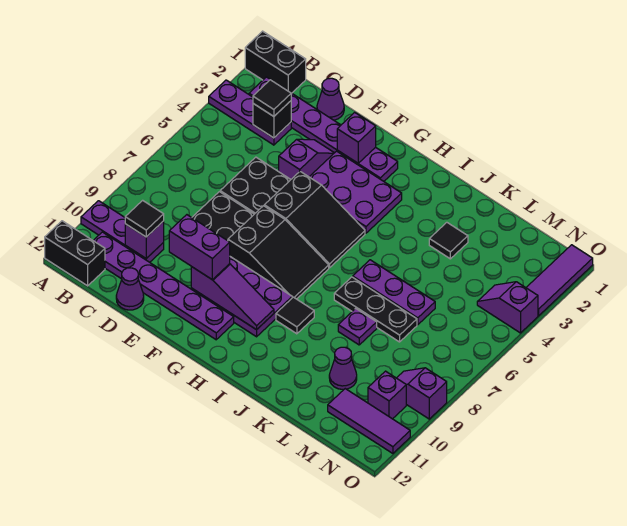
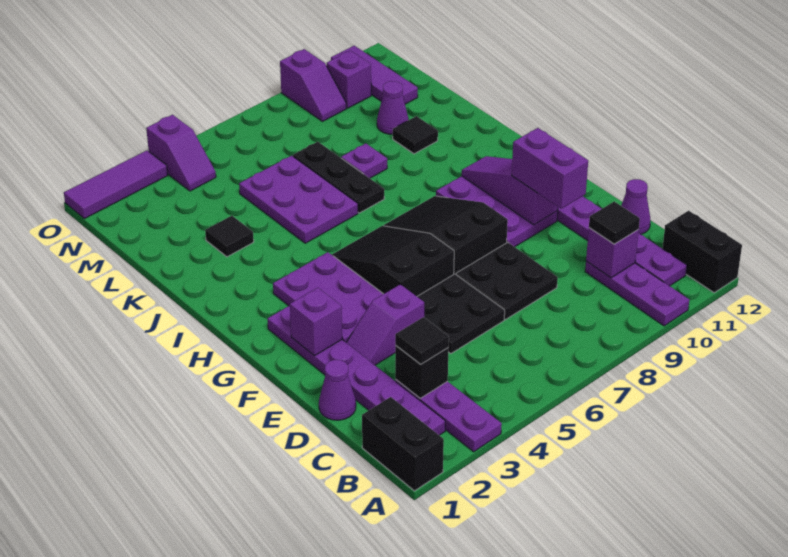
black tile I9 level 1 -> black tile K10 level 1
purple plate J6:L6 level 1 -> purple plate J5:L6 level 1

